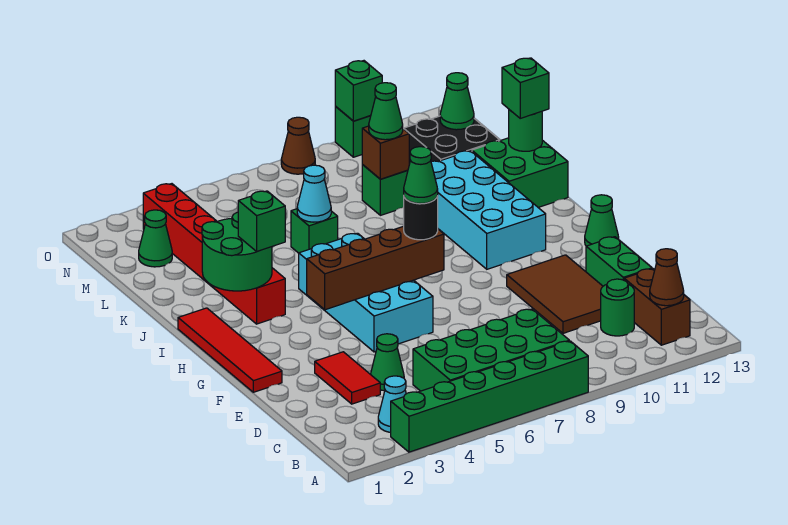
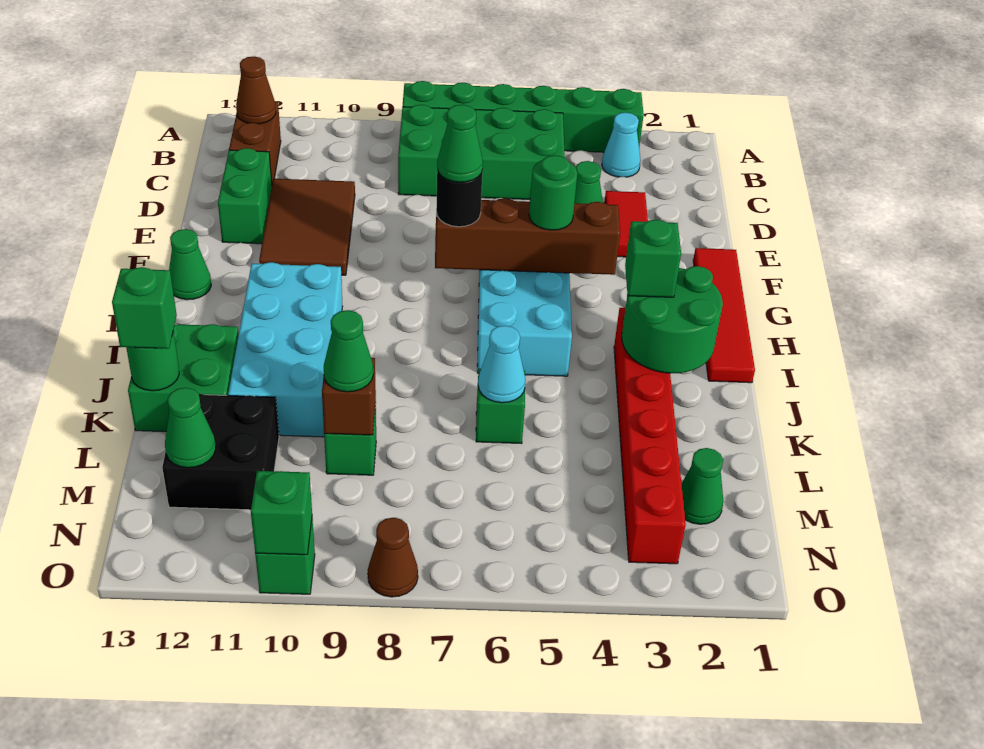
green round brick C11 level 1 -> green round brick G5 level 3

